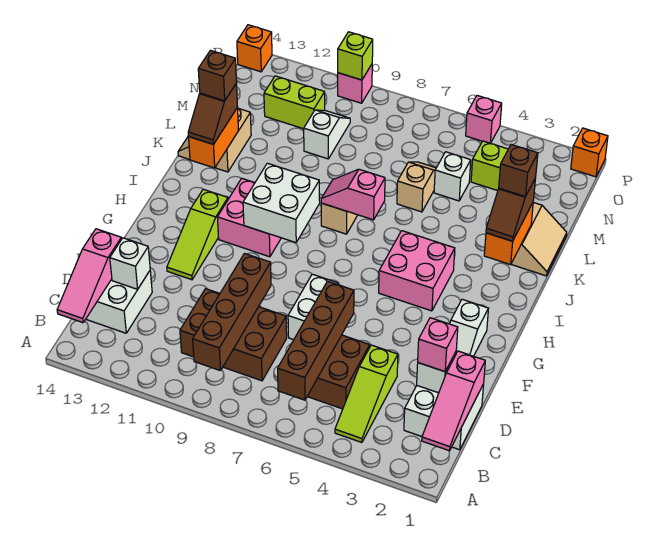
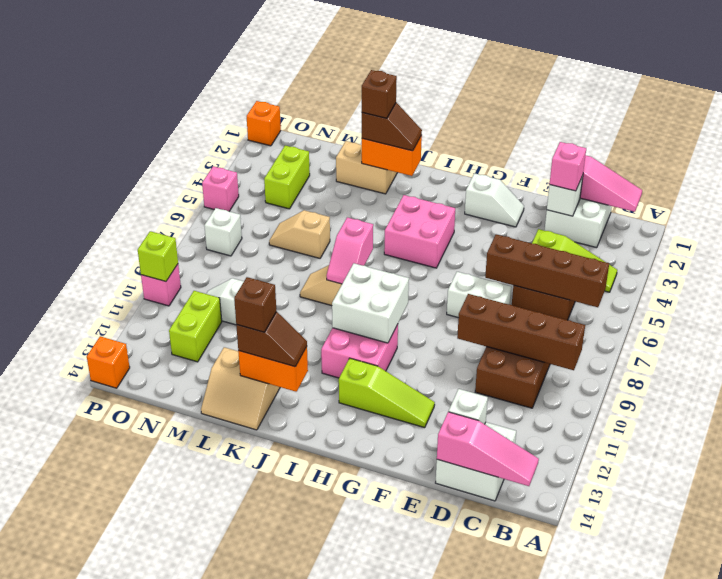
white brick M5 level 1 -> white brick O7 level 1

